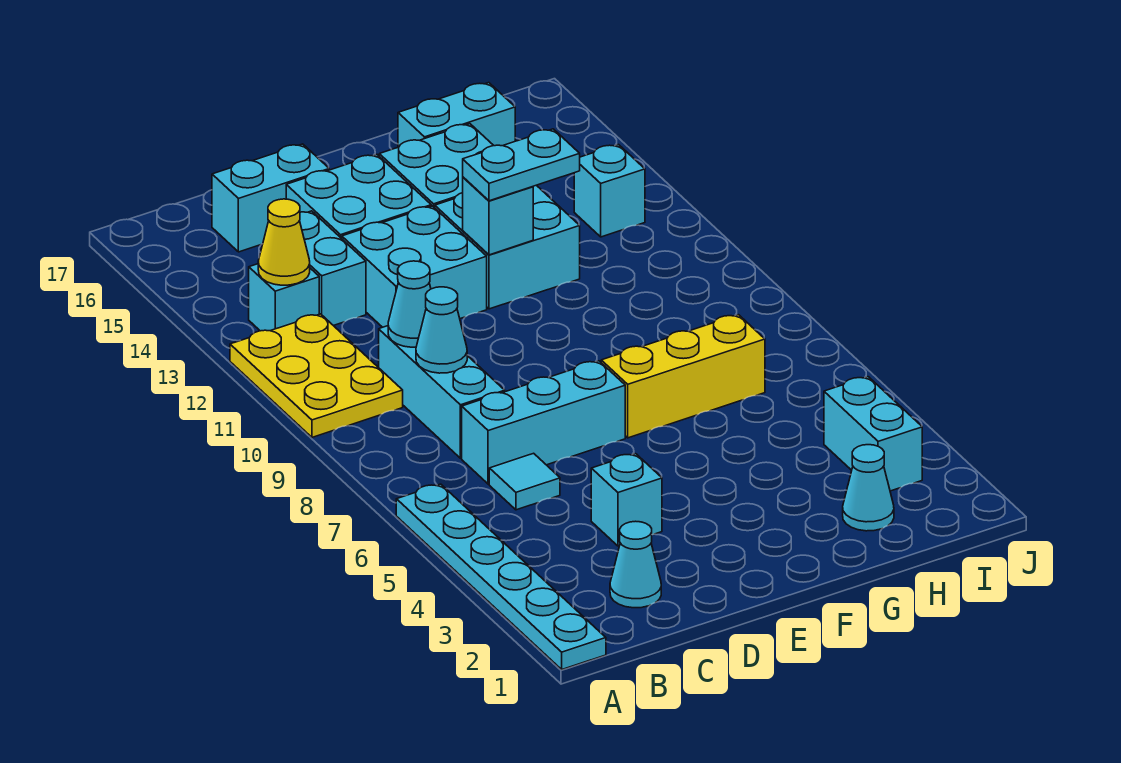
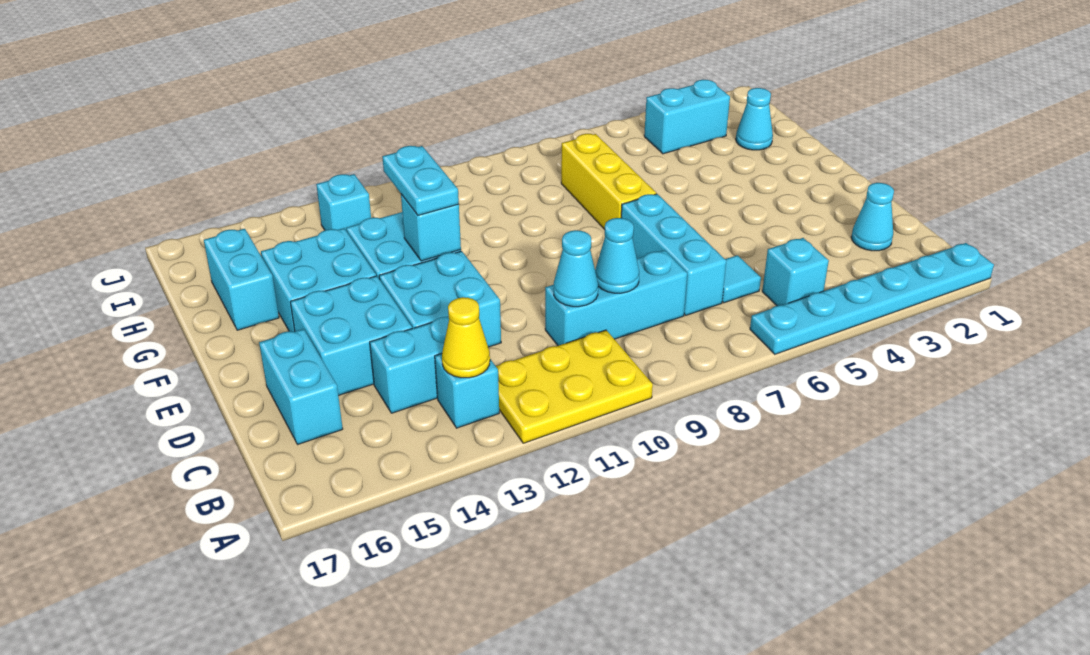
cyan brick D4 level 1 -> cyan brick B5 level 1

